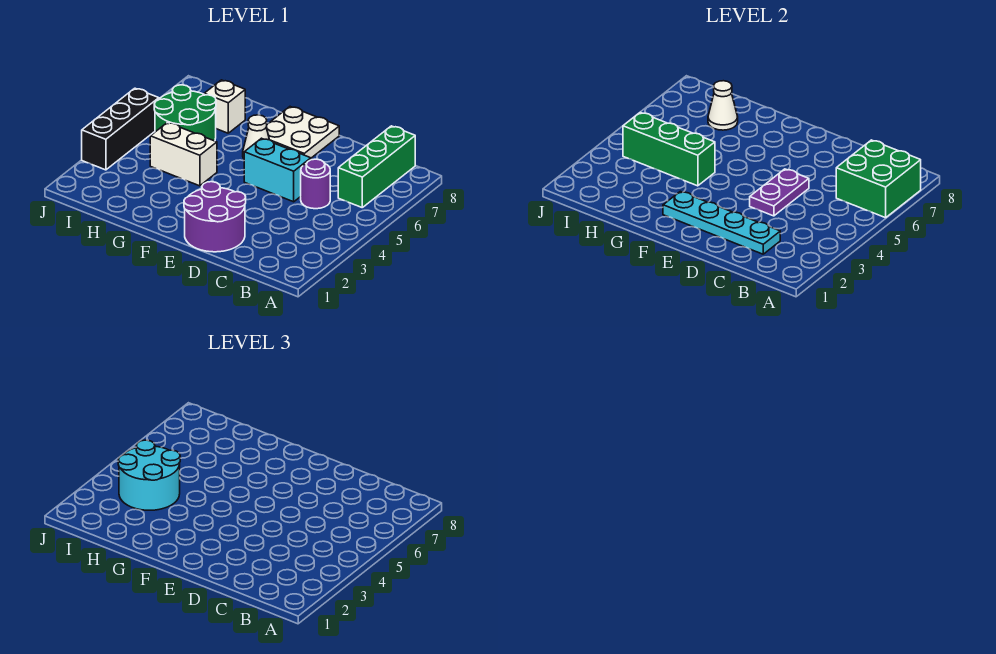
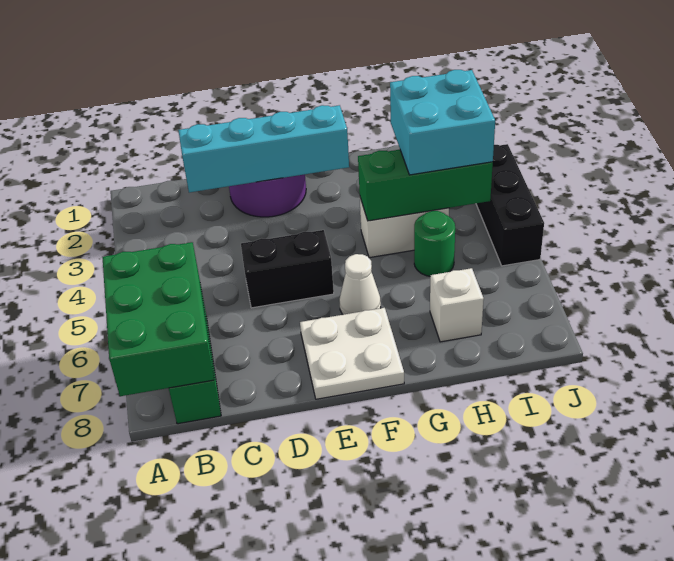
green brick A6:B7 level 2 -> green brick A6:B8 level 2
cyan plate C2:F2 level 2 -> cyan brick C2:F2 level 2
purple round brick C5 level 1 -> none
purple plate D4:D5 level 2 -> none
cyan brick D5:E5 level 1 -> black brick D5:E5 level 1
cyan round brick H3:I4 level 3 -> cyan brick H3:I4 level 3
green round brick H5:I6 level 1 -> green round brick H5 level 1
white cone H7 level 2 -> none

